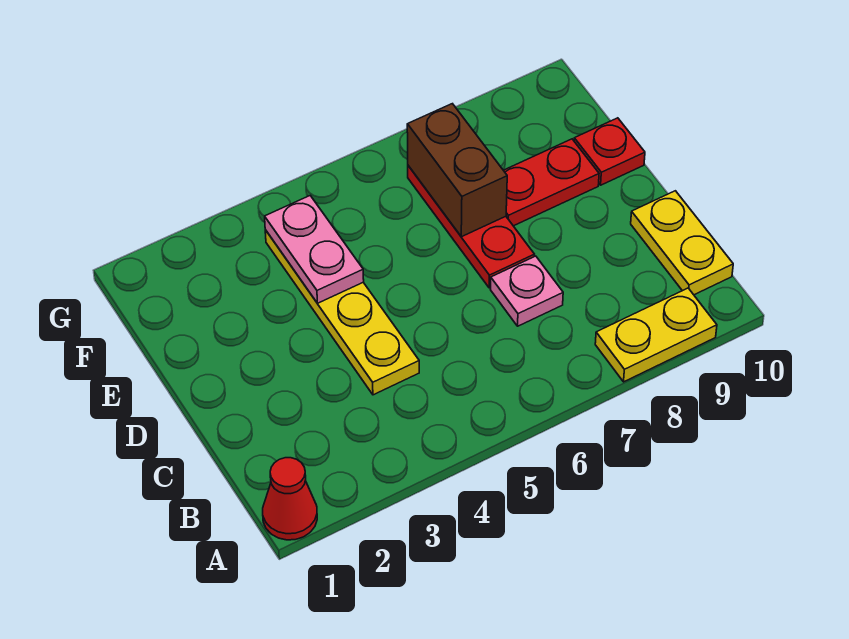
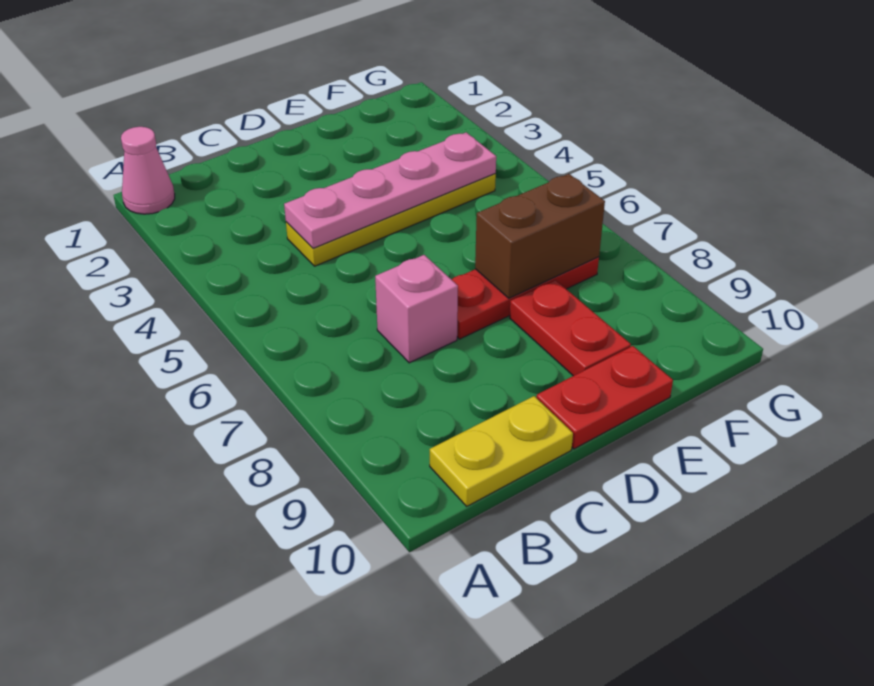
red cone A1 level 1 -> pink cone A1 level 1
yellow plate A8:A9 level 1 -> none
pink plate C7 level 1 -> pink brick C7 level 1
pink plate E4:F4 level 2 -> pink plate C4:F4 level 2
red plate E10 level 1 -> red plate D10:E10 level 1

